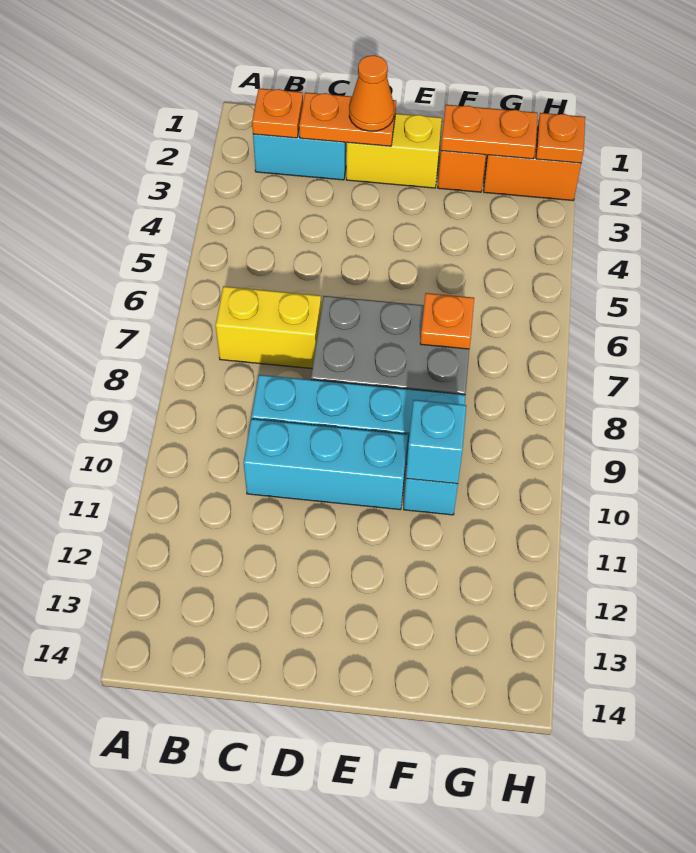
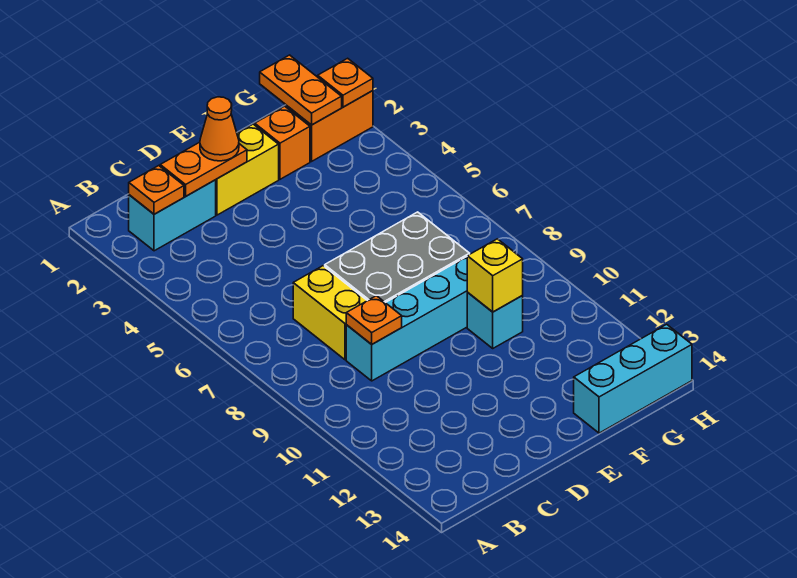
yellow brick B7:C7 level 1 -> yellow brick C7:C8 level 1
cyan brick C10:E10 level 1 -> cyan brick F14:H14 level 1
orange plate F2:G2 level 2 -> orange plate G1:G2 level 2
orange plate F7 level 2 -> orange plate C9 level 2
cyan brick F10 level 2 -> yellow brick F10 level 2

